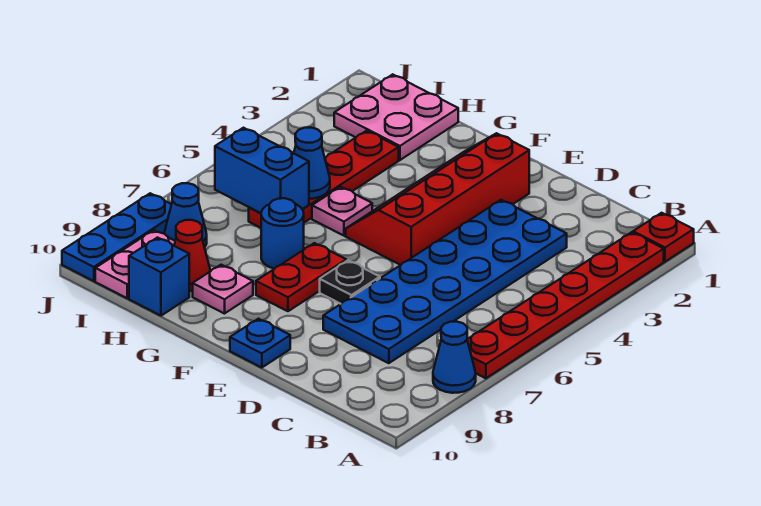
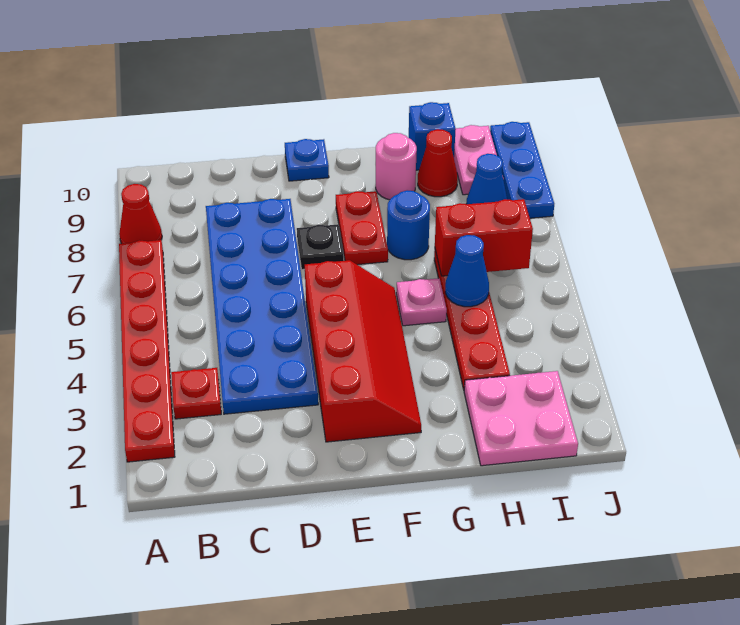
red plate A1 level 1 -> red plate B3 level 1
blue cone A8 level 1 -> red cone A8 level 1
pink plate G9 level 1 -> pink round brick G9 level 1
blue brick H6:I6 level 2 -> red brick H6:I6 level 2

